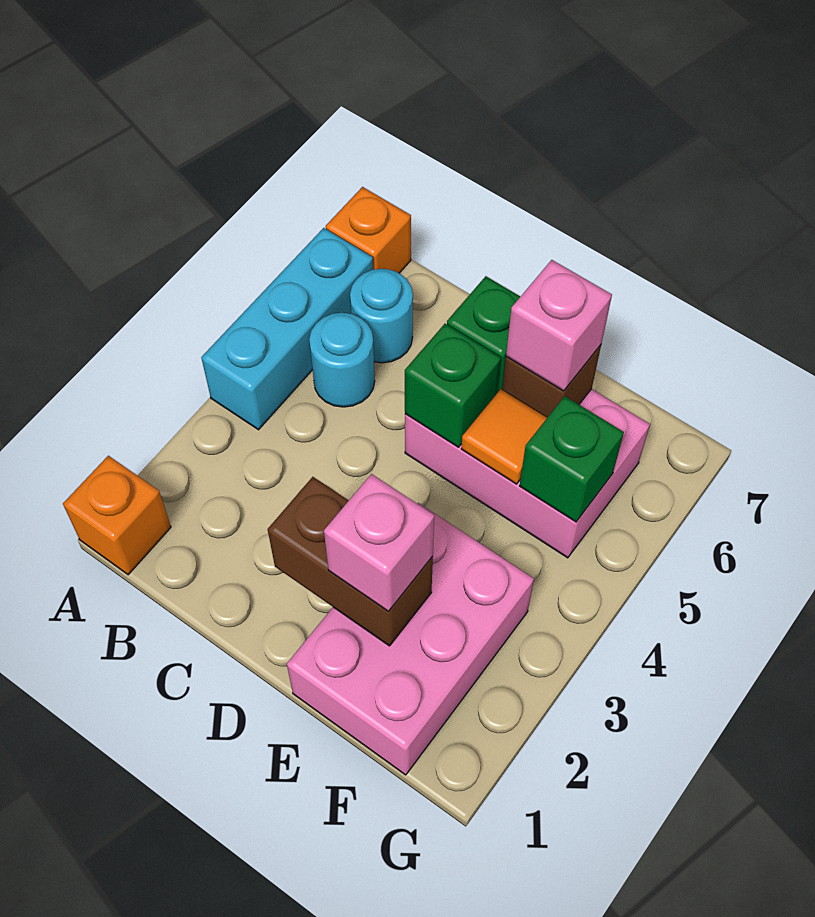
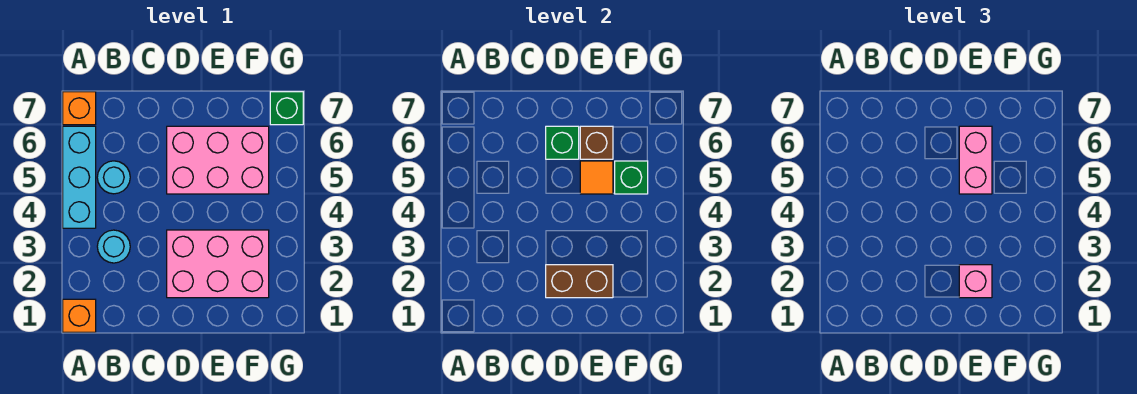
cyan round brick B6 level 1 -> cyan round brick B3 level 1
green brick D5 level 2 -> green brick G7 level 1
pink brick E1:F3 level 1 -> pink brick D2:F3 level 1
pink brick E6 level 3 -> pink brick E5:E6 level 3

